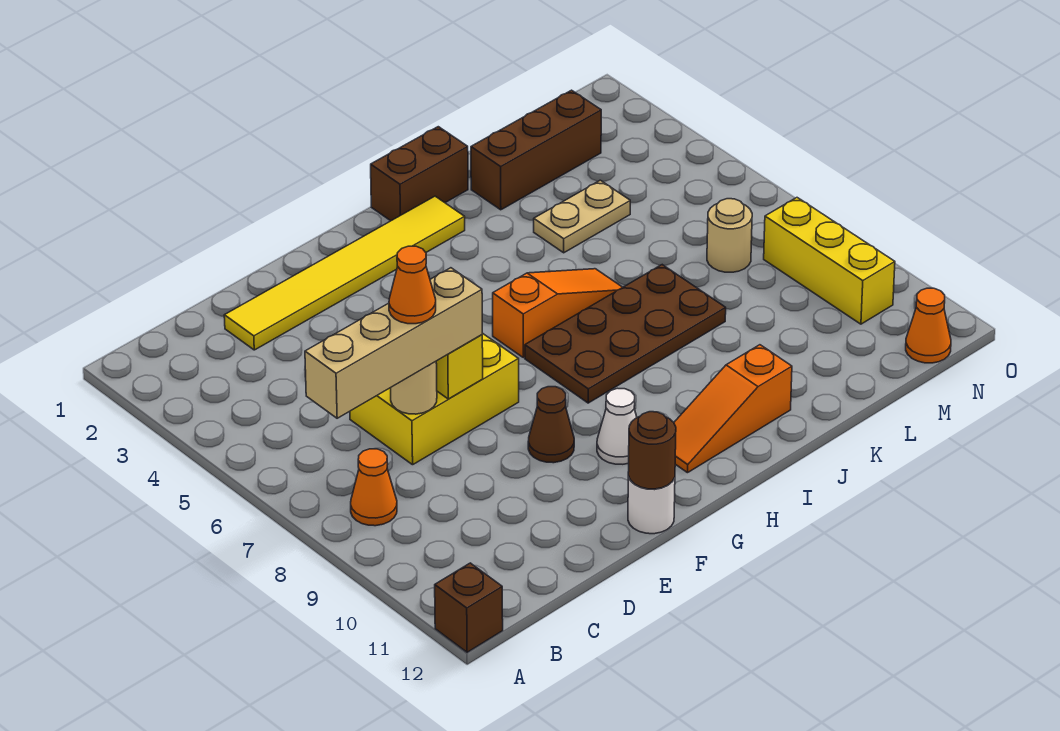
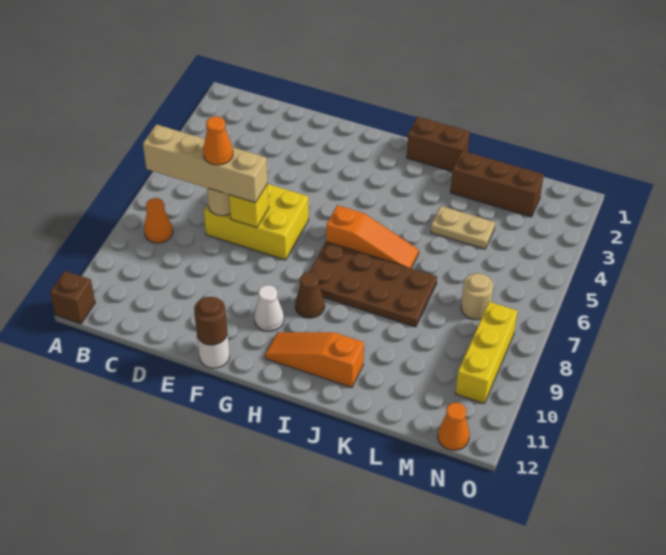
yellow tile D2:I2 level 1 -> none
brown cone F9 level 1 -> brown cone H9 level 1

